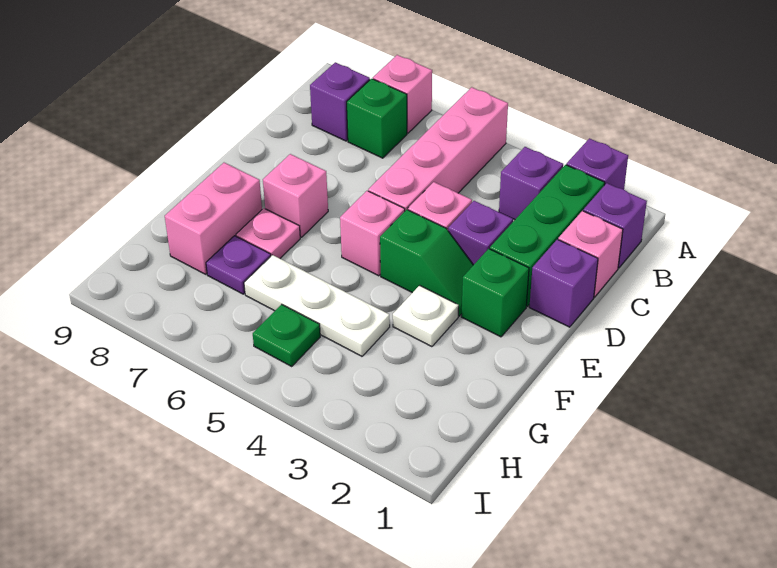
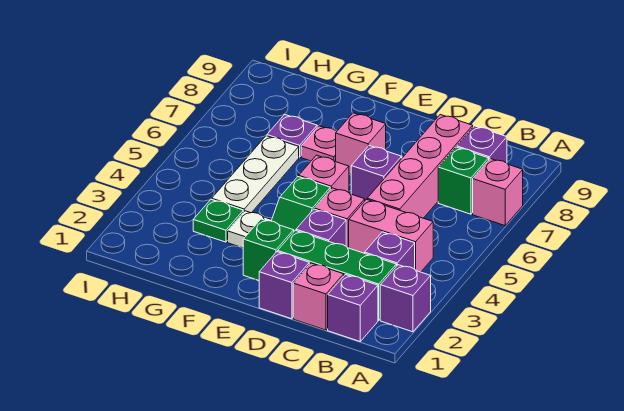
pink brick A5:D5 level 1 -> pink brick C5:C8 level 1
none -> purple brick D6 level 1
pink brick F8:G8 level 1 -> pink brick B4:C4 level 1
green plate H5 level 1 -> green plate G3 level 1

